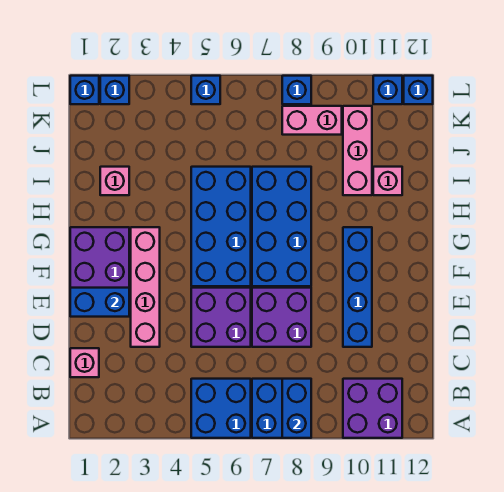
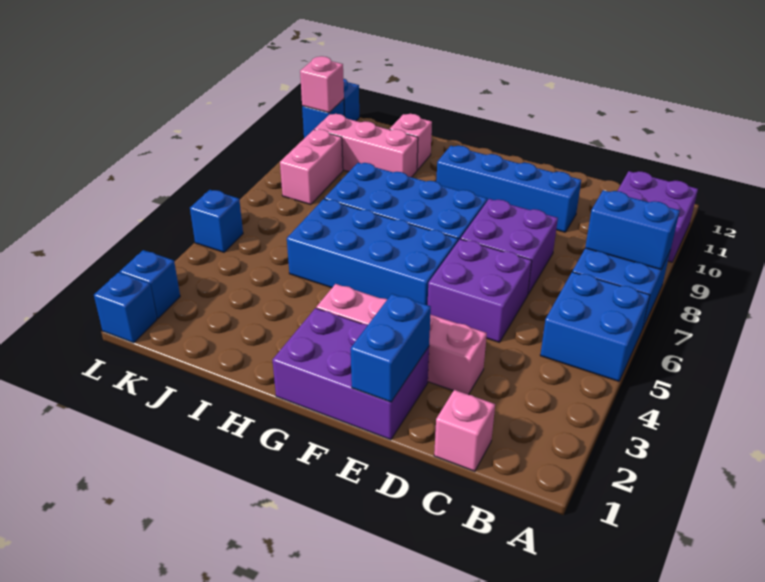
pink brick I2 level 1 -> pink brick L11 level 2
blue brick L8 level 1 -> none

